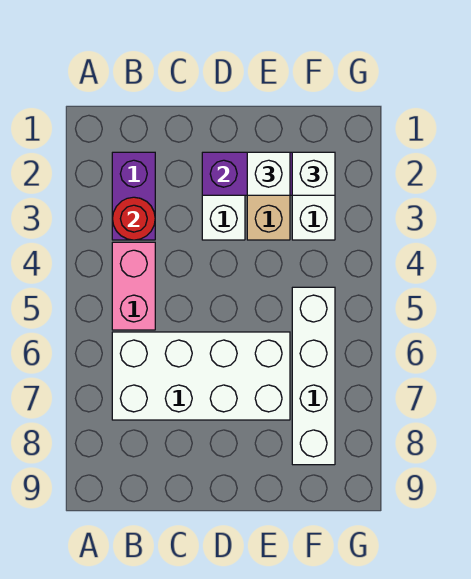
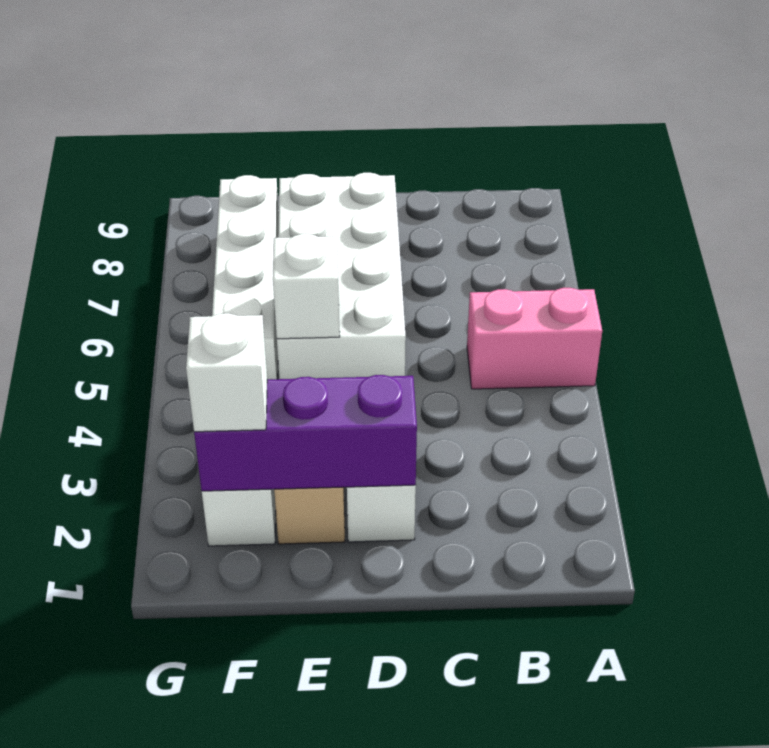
purple brick B2:B3 level 1 -> none
red round brick B3 level 2 -> none
pink brick B4:B5 level 1 -> pink brick A5:B5 level 1
white brick B6:E7 level 1 -> white brick D5:E8 level 1
white brick E2 level 3 -> white brick E5 level 2

